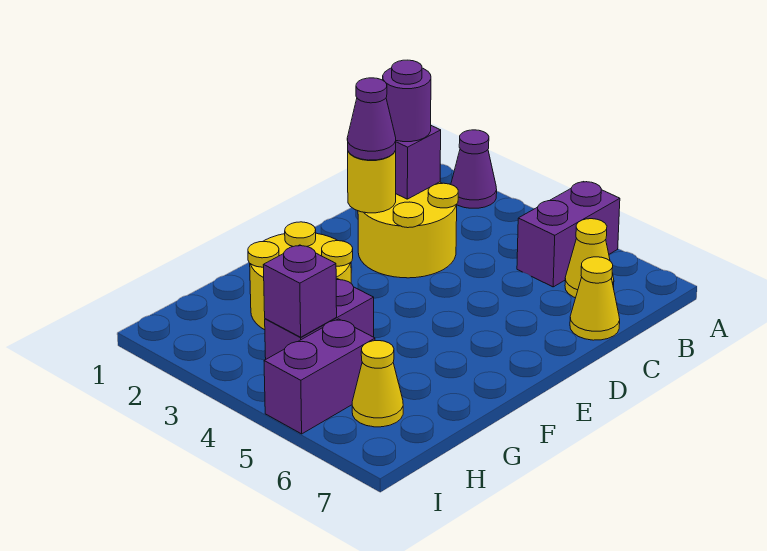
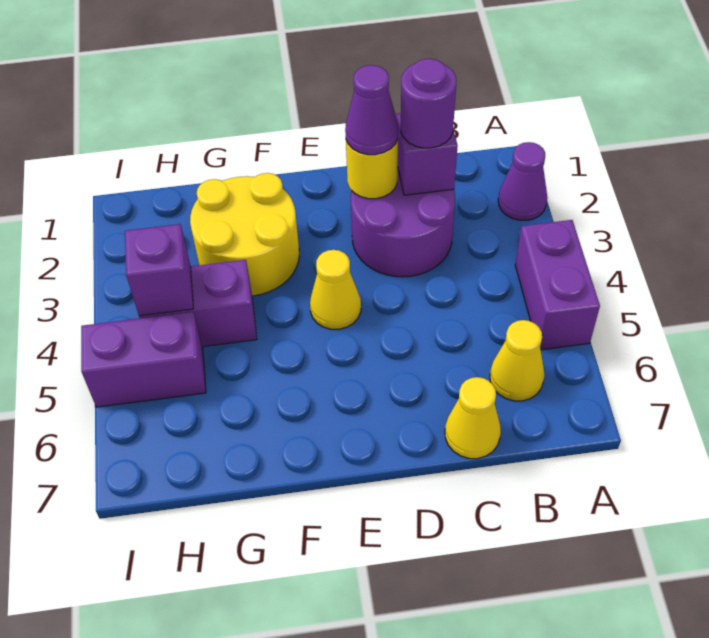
purple brick A5:B5 level 1 -> purple brick A4:A5 level 1
yellow round brick C2:D3 level 1 -> purple round brick C2:D3 level 1
yellow cone H6 level 1 -> yellow cone E4 level 1

